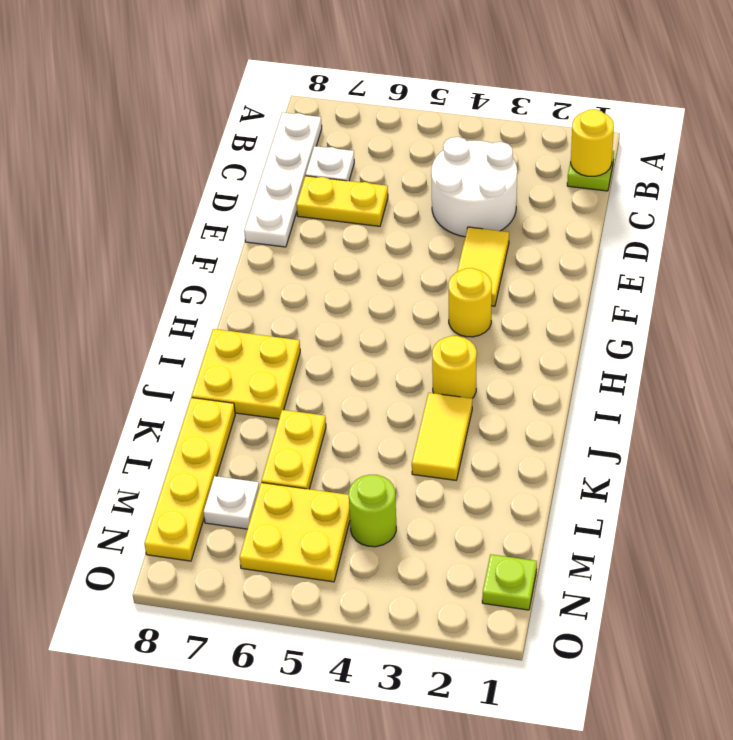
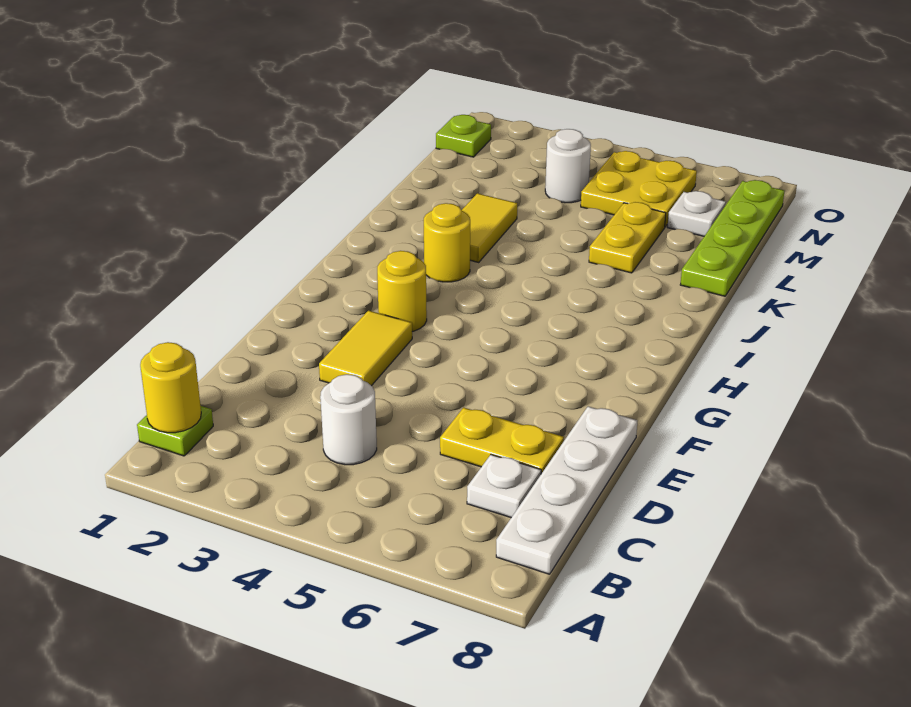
white round brick C3:D4 level 1 -> white round brick C4 level 1
yellow plate I7:J8 level 1 -> none
yellow plate K8:N8 level 1 -> lime plate K8:N8 level 1
lime round brick M4 level 1 -> white round brick M4 level 1

